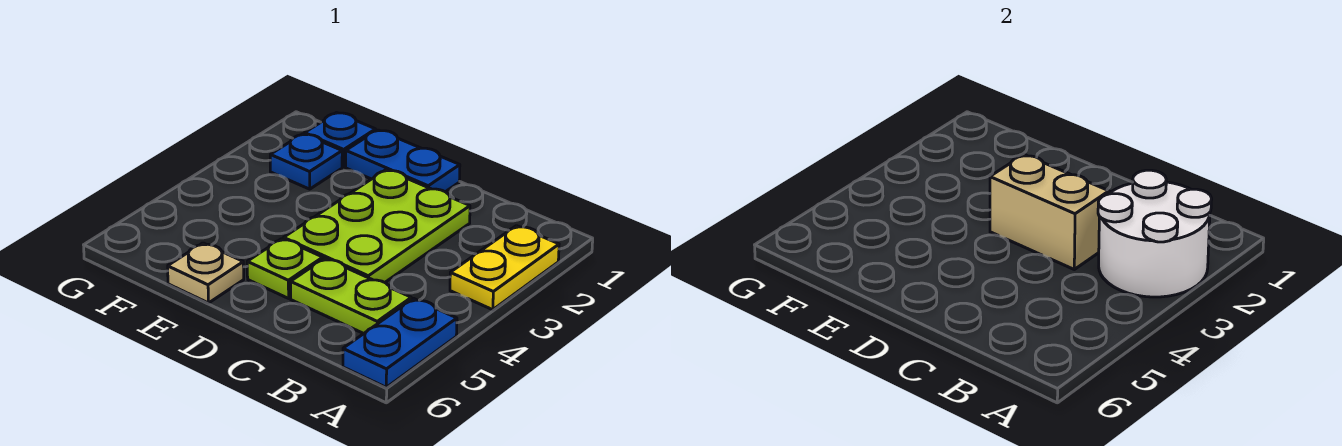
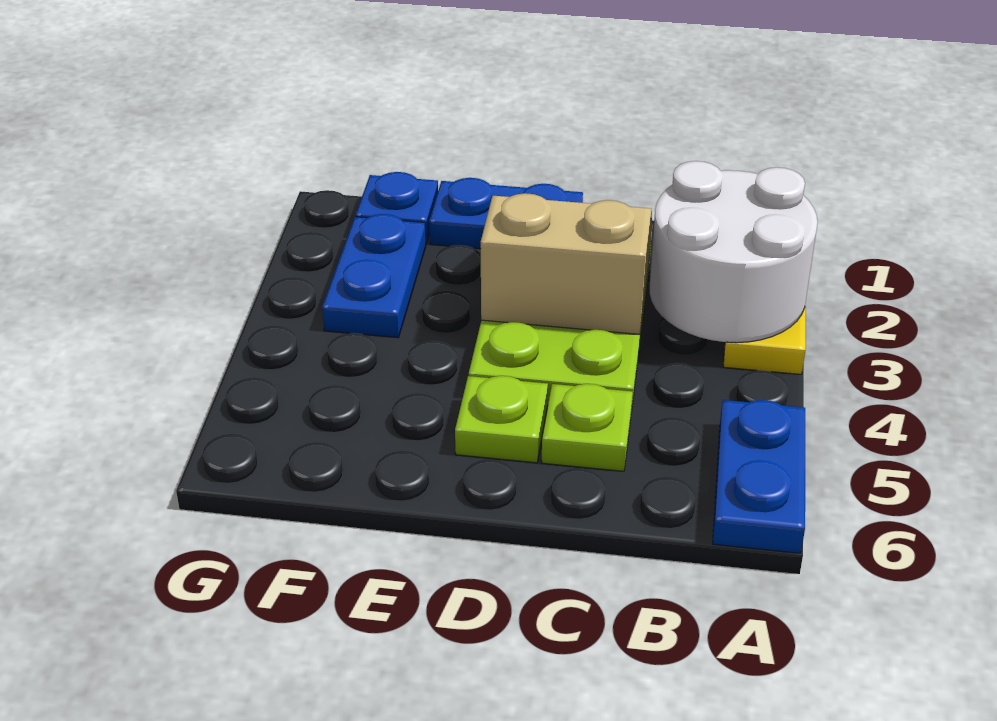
lime plate B5:C5 level 1 -> lime plate C5 level 1
tan plate E6 level 1 -> none
blue plate F2 level 1 -> blue plate F2:F3 level 1

